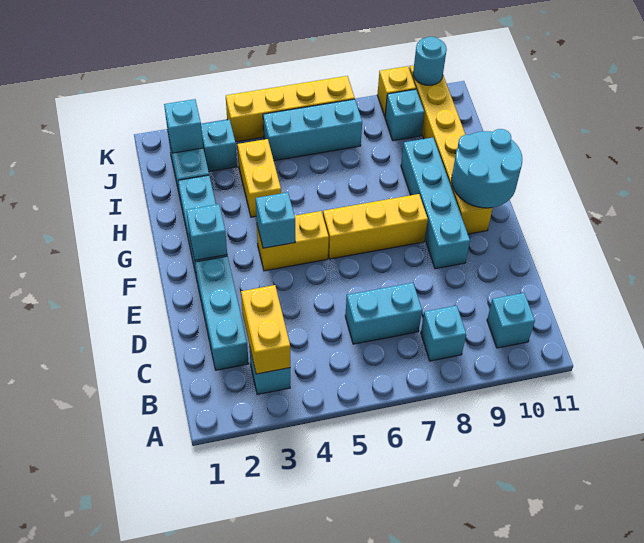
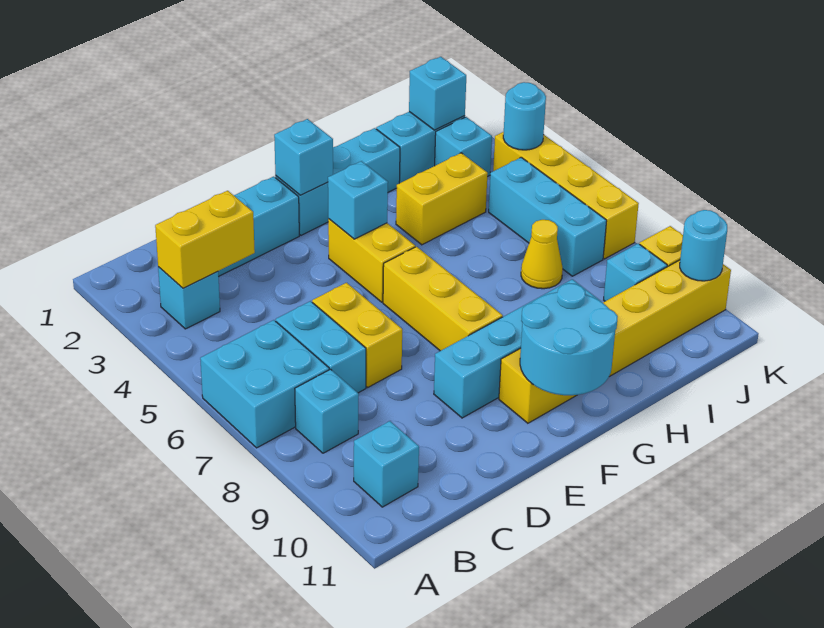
none -> cyan brick A6:B7 level 1
none -> yellow brick D6:D7 level 1
none -> yellow cone I7 level 1
none -> cyan round brick K4 level 2

